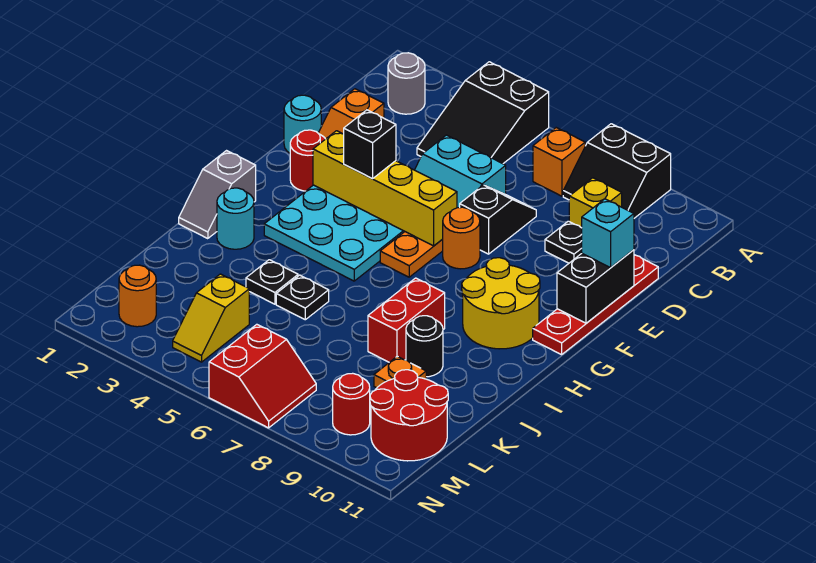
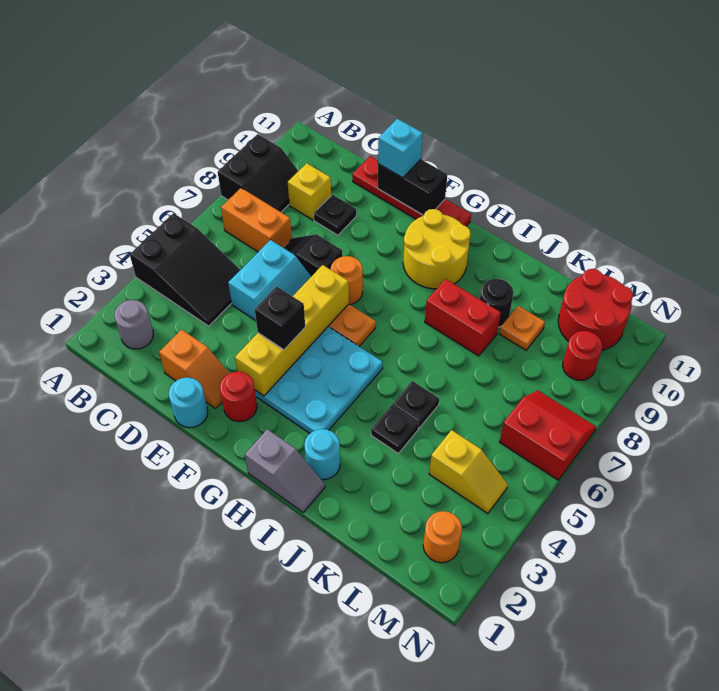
orange brick B7 level 1 -> orange brick B7:C7 level 1

